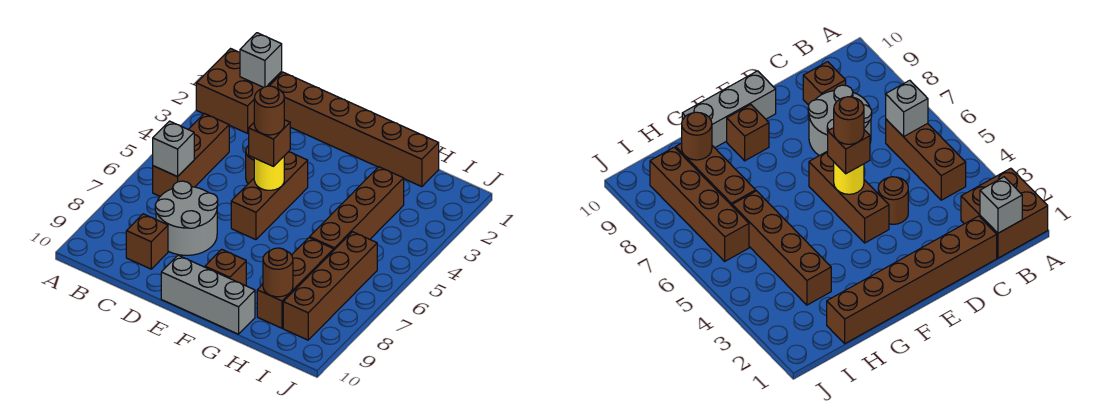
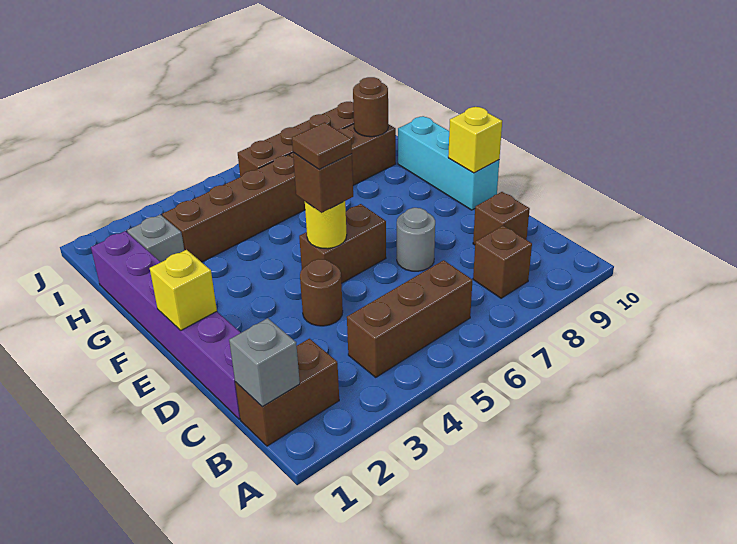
brown brick A1:B2 level 1 -> brown brick B1:B2 level 1
grey brick B6 level 2 -> grey brick H2 level 1
brown brick C1:H1 level 1 -> purple brick C1:H1 level 1
grey round brick C7:D8 level 1 -> grey round brick D7 level 1
none -> yellow brick E1 level 2
brown brick E4:E6 level 1 -> brown brick E5:E6 level 1
brown round brick E5 level 4 -> brown tile E5 level 4
grey brick E10:G10 level 1 -> cyan brick E10:G10 level 1
none -> yellow brick E10 level 2
brown brick F9 level 1 -> brown brick B8 level 1

